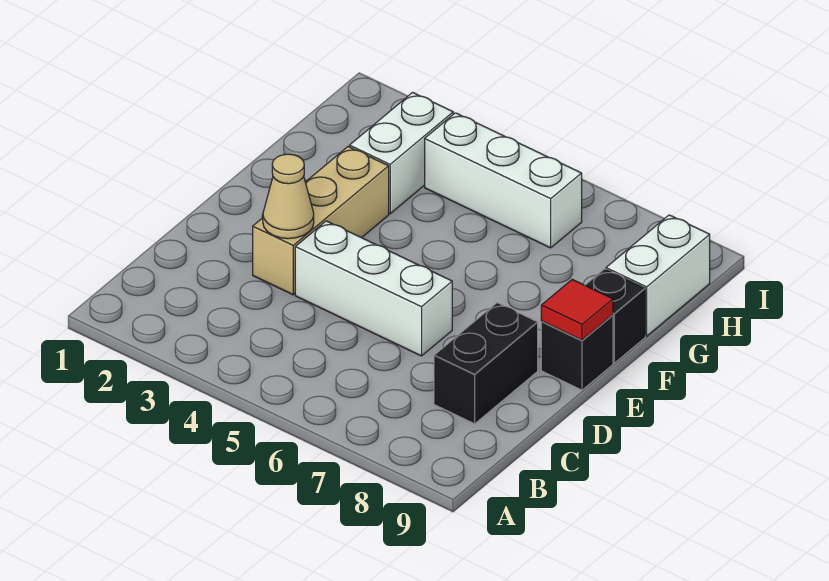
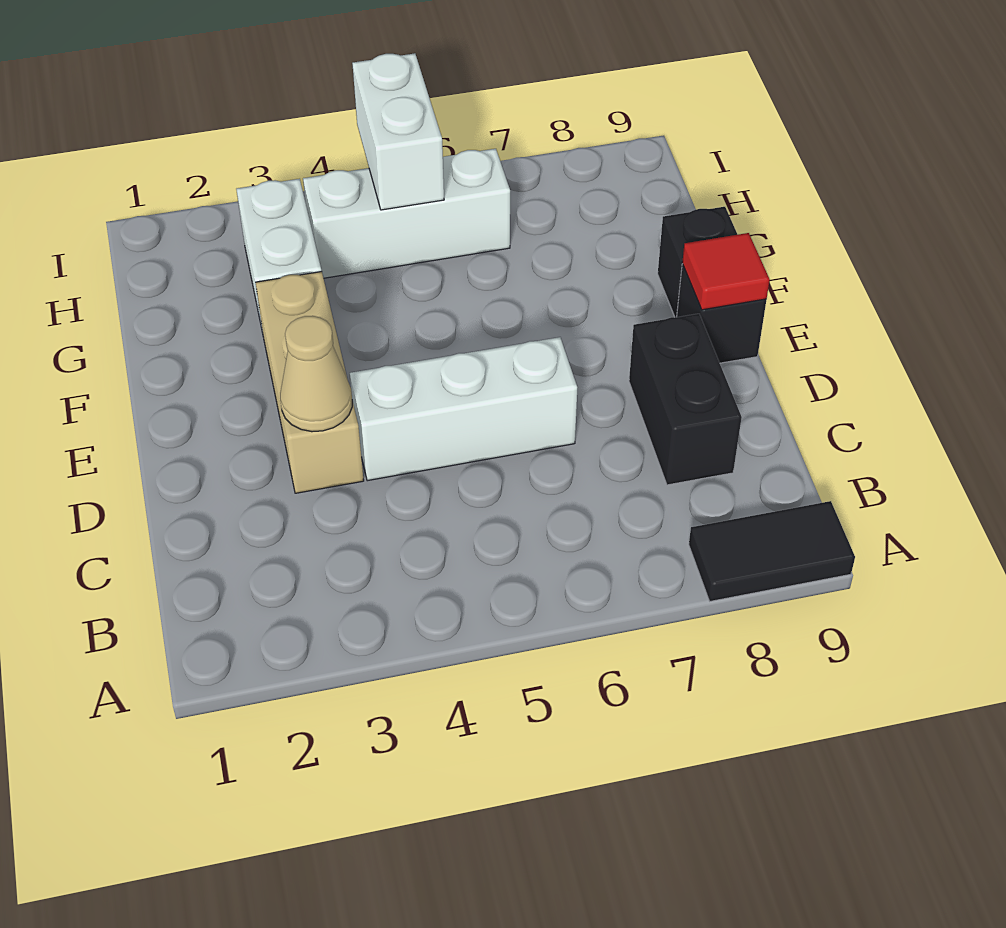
none -> black tile A8:A9 level 1
white brick G9:H9 level 1 -> white brick H5:I5 level 2

